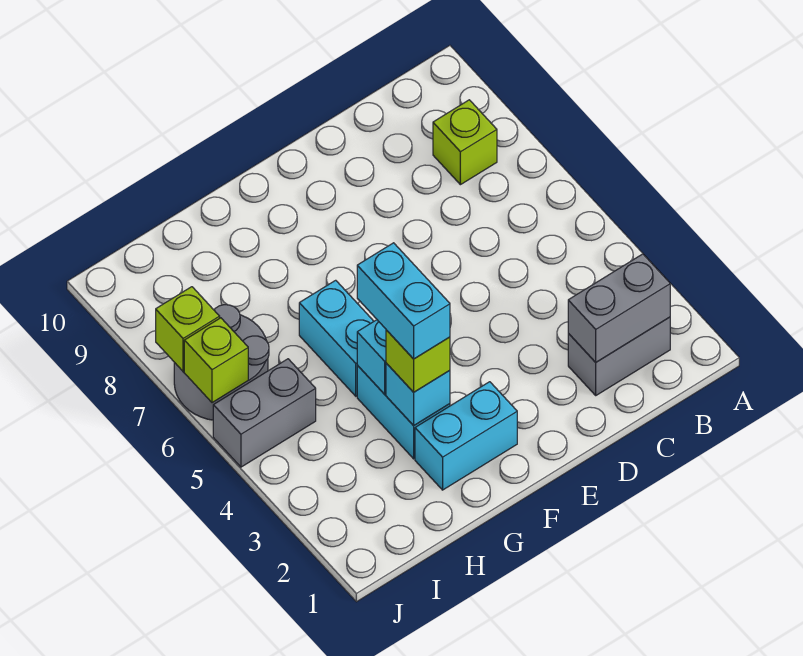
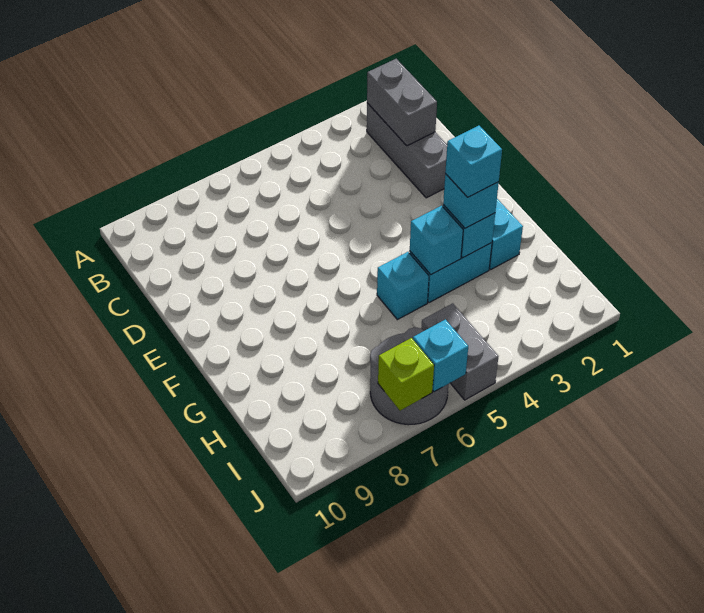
grey brick B2:C2 level 1 -> grey brick B2:D2 level 1
lime brick B8 level 1 -> none
lime brick G3 level 3 -> cyan brick G3 level 3
cyan brick G3:G4 level 4 -> cyan brick G3 level 4
cyan brick G5:G6 level 1 -> cyan brick G5 level 1
lime brick J6 level 2 -> cyan brick J6 level 2

